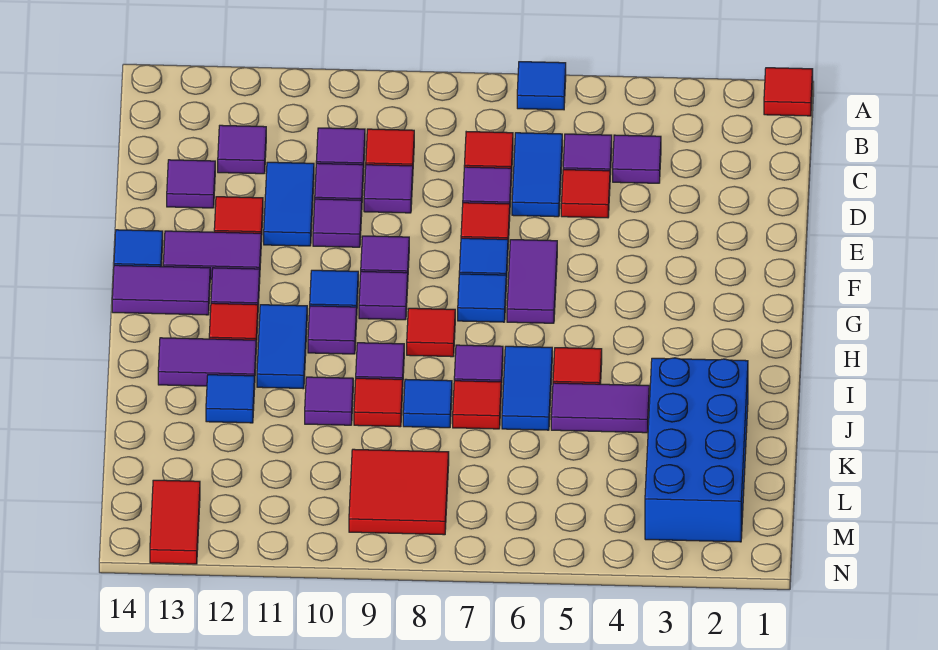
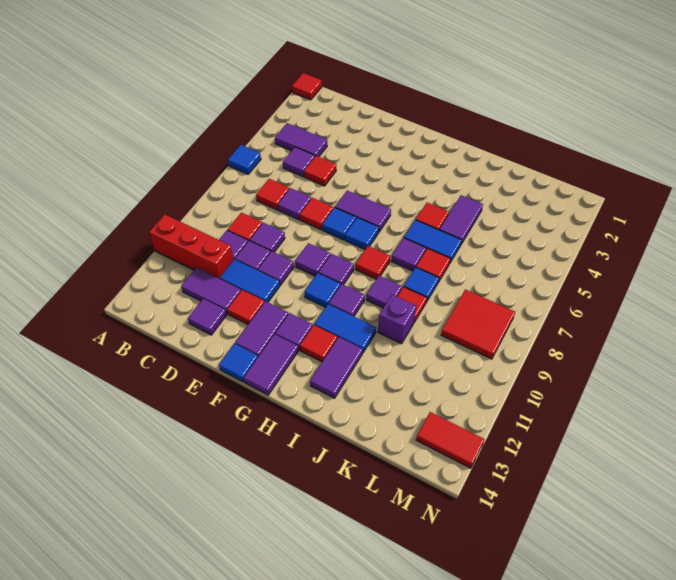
none -> red brick A11:C11 level 1
purple tile C4 level 1 -> purple tile B4:C4 level 1
blue tile C6:D6 level 1 -> none
purple tile C12 level 1 -> purple tile C12:D12 level 1
blue brick J2:M3 level 1 -> none
purple tile J10 level 1 -> purple brick J10 level 1
blue tile J12 level 1 -> none

